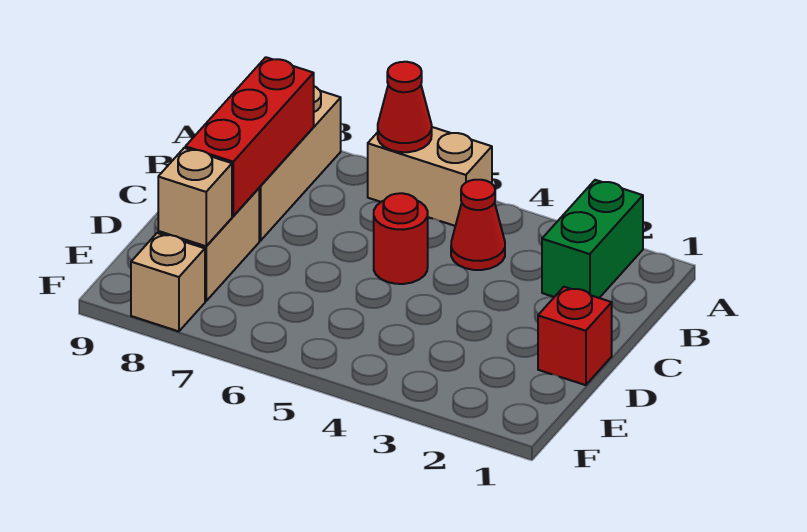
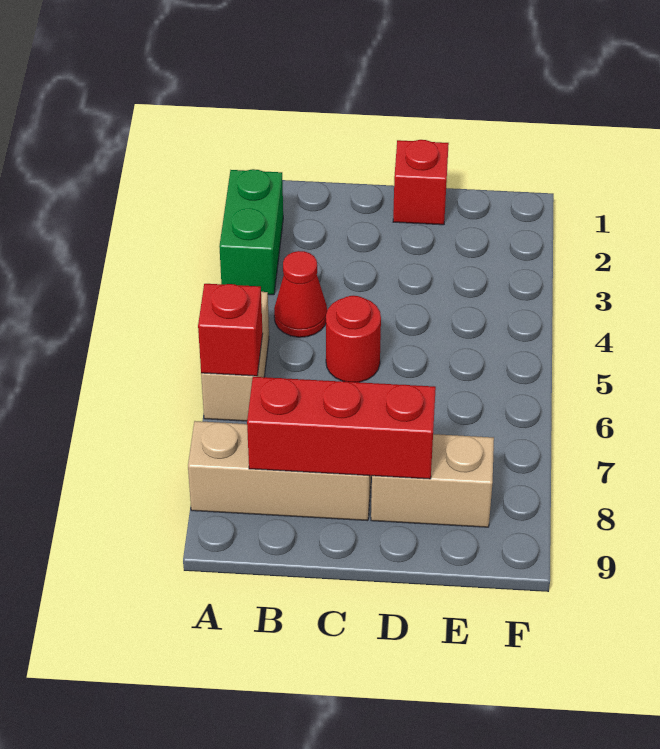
green brick A2:B2 level 1 -> green brick A2:A3 level 1
red cone A6 level 2 -> red brick A6 level 2
tan brick E8 level 2 -> none
tan brick F8 level 1 -> none

